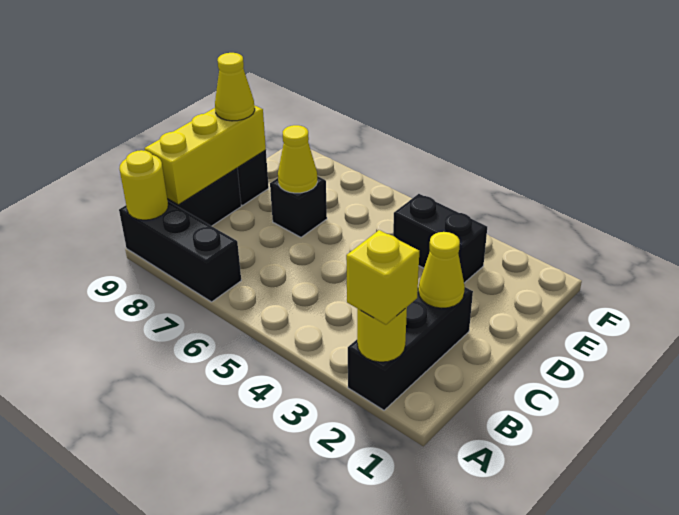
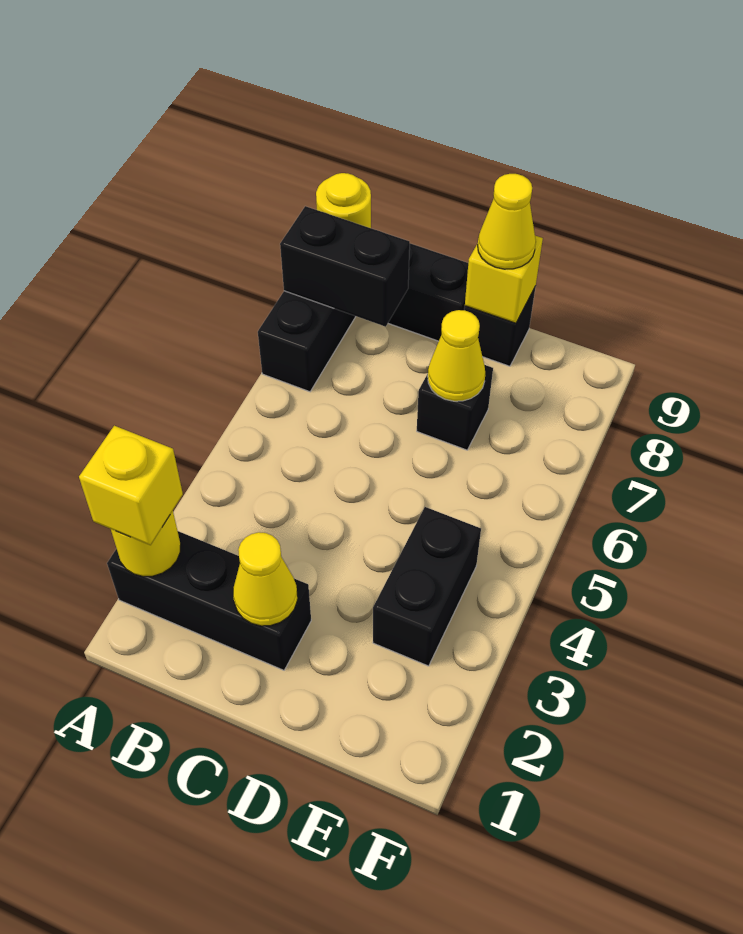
none -> black brick A8:B8 level 2
yellow brick B9:D9 level 2 -> yellow brick D9 level 2

